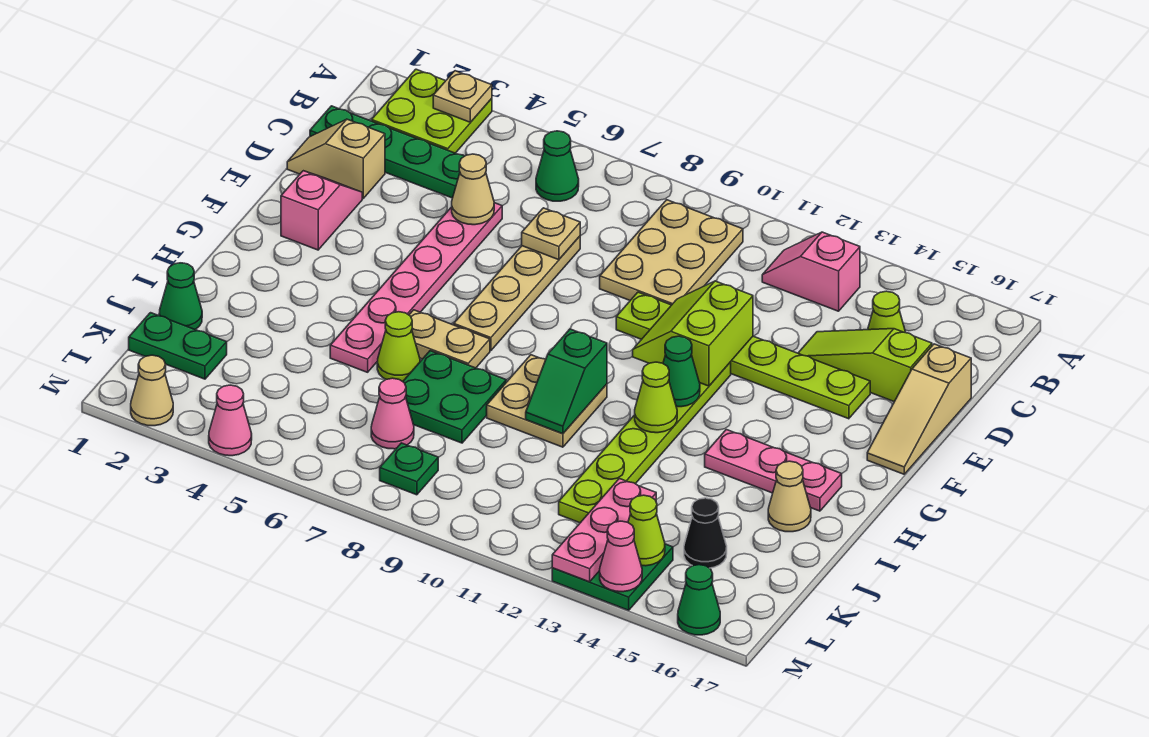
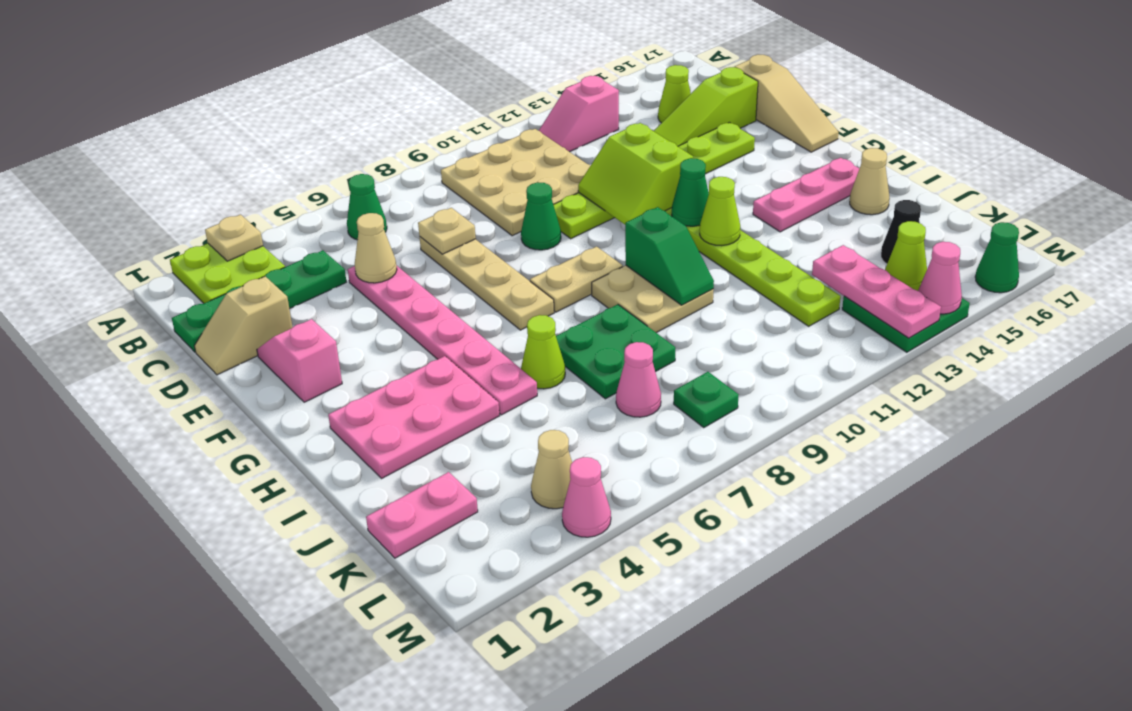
tan plate B9:D10 level 1 -> tan plate B9:D11 level 1
none -> pink plate H2:I4 level 1
tan plate H6:H7 level 1 -> tan plate G8:G9 level 1
green cone J1 level 1 -> green cone E9 level 1
green plate K1:K2 level 1 -> pink plate K1:K2 level 1
tan cone M2 level 1 -> tan cone L4 level 1

